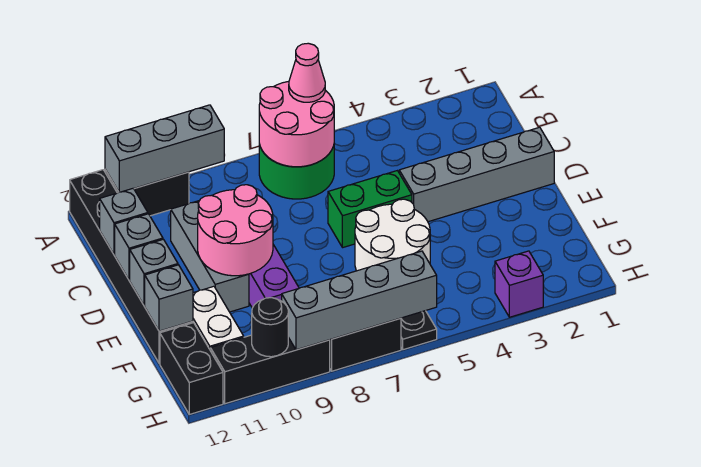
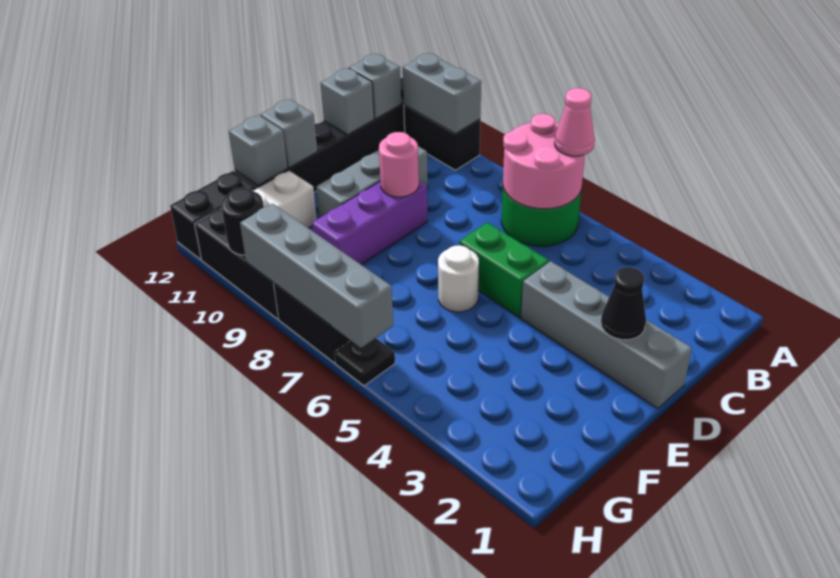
grey brick A9:A11 level 2 -> grey brick A10:A11 level 2
none -> black cone D2 level 2
pink round brick D9:E10 level 2 -> pink round brick D9 level 2
grey brick D12 level 2 -> grey brick B12 level 2
white round brick E5:F6 level 1 -> white round brick E6 level 1
purple brick H3 level 1 -> none

